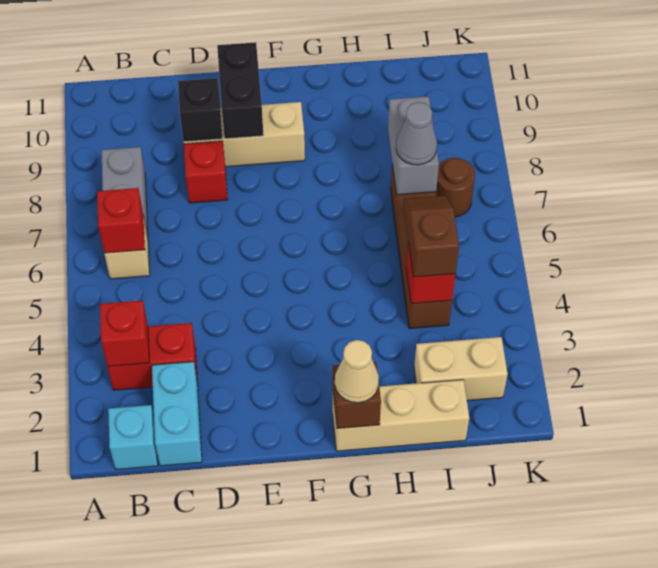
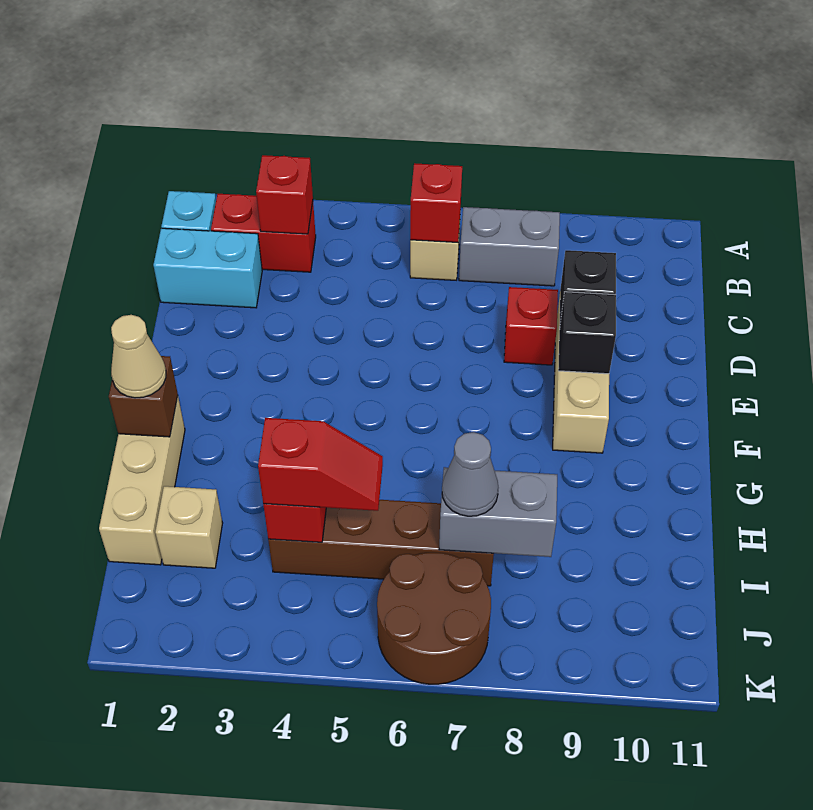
red brick B3:C3 level 1 -> red brick B2:B3 level 1
black brick E9:E10 level 2 -> black brick E9 level 2
tan brick I2:J2 level 1 -> tan brick I2 level 1
brown slope I4:I5 level 3 top 4 -> red slope I4:I5 level 3 top 4
brown round brick J7 level 1 -> brown round brick J6:K7 level 1

